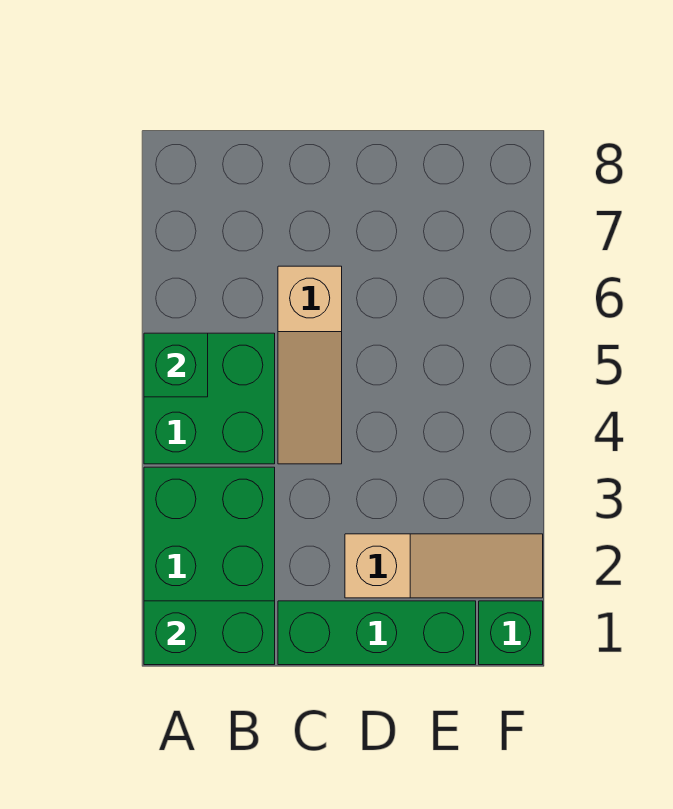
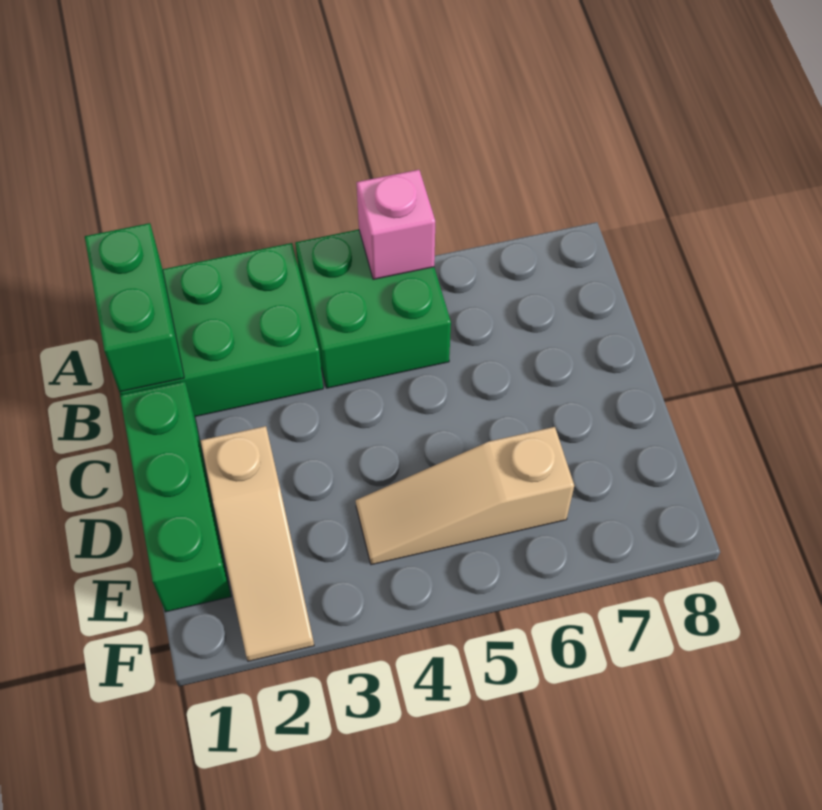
green brick A5 level 2 -> pink brick A5 level 2
tan slope C4:C6 level 1 top 6 -> tan slope E4:E6 level 1 top 6
green brick F1 level 1 -> none

